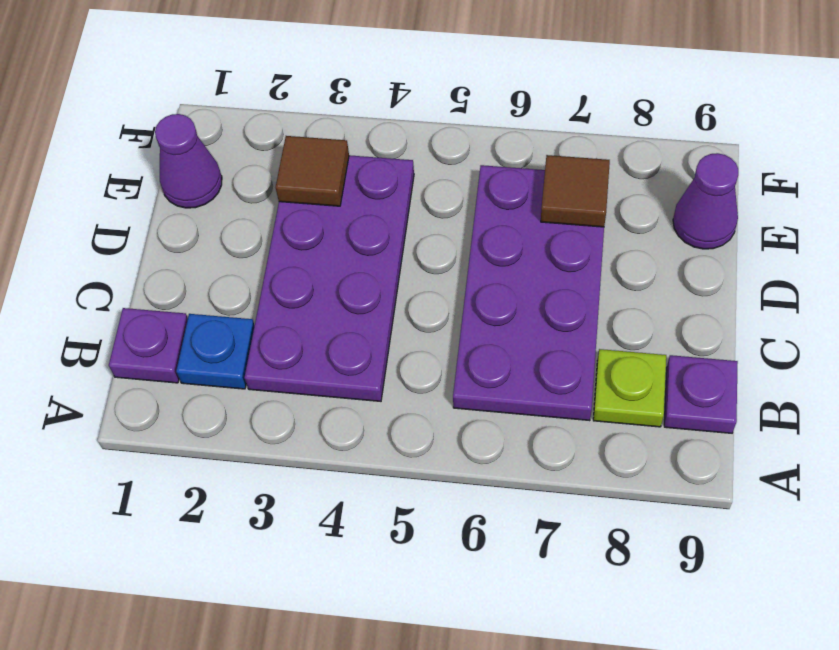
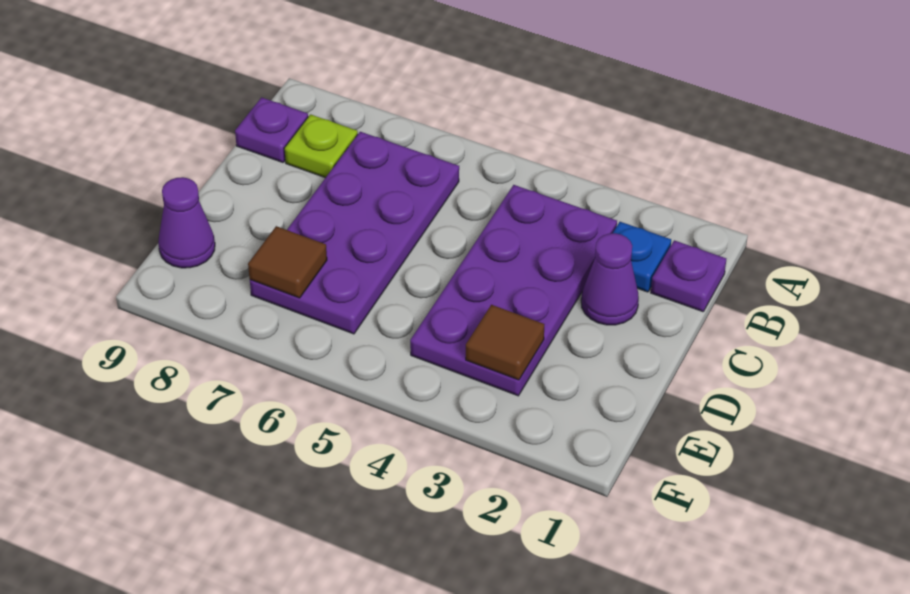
purple cone E1 level 1 -> purple cone C2 level 1

